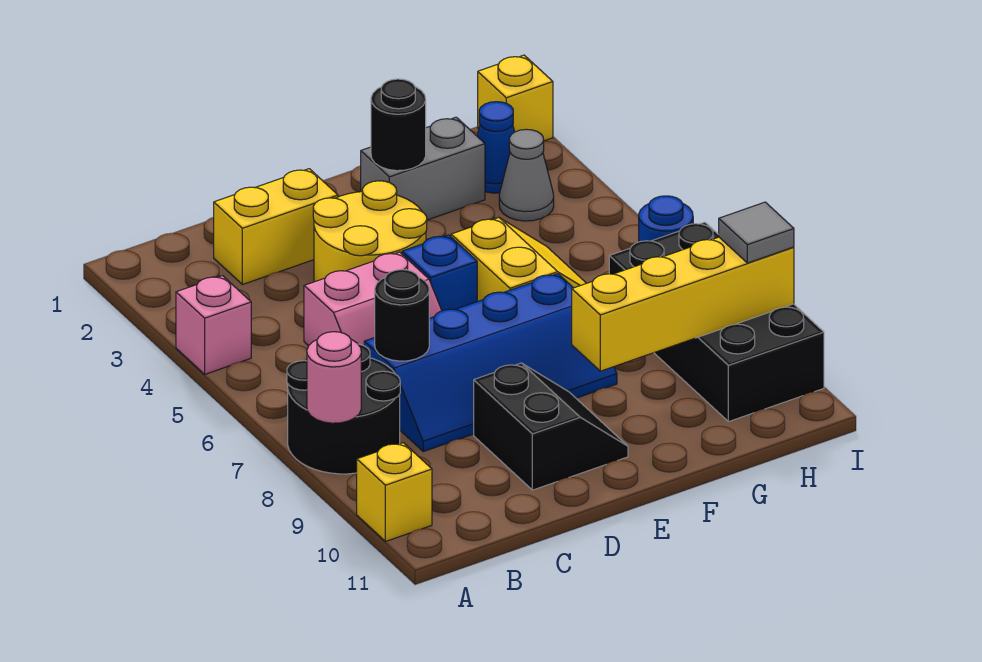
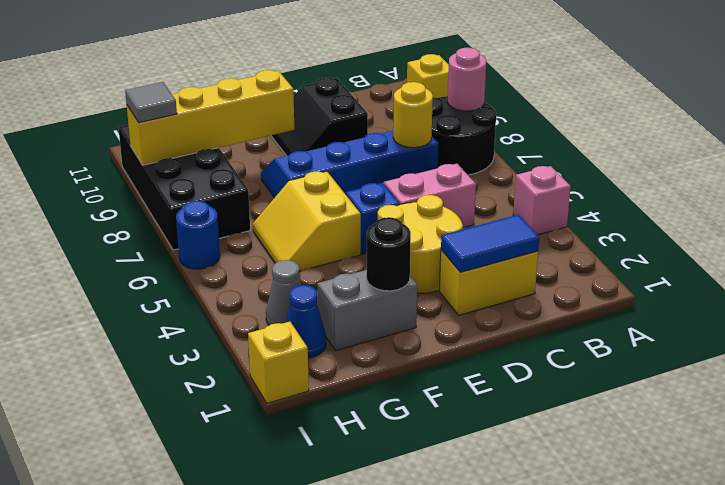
none -> blue tile C2:D2 level 2
black round brick C7 level 2 -> yellow round brick C7 level 2

